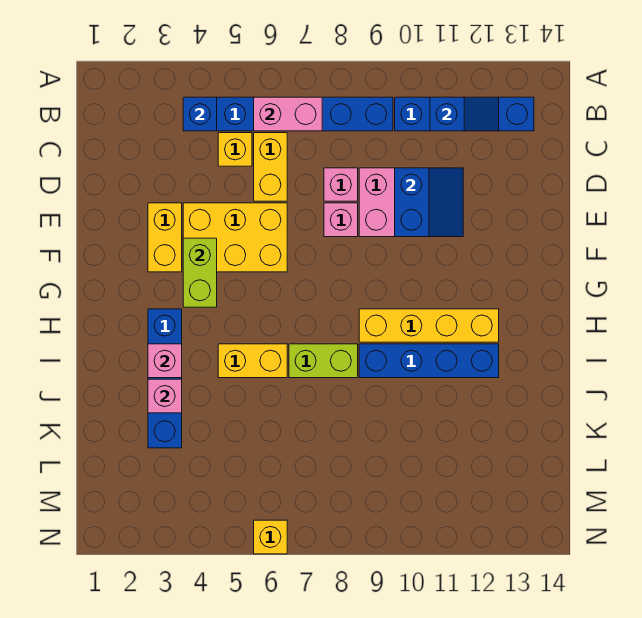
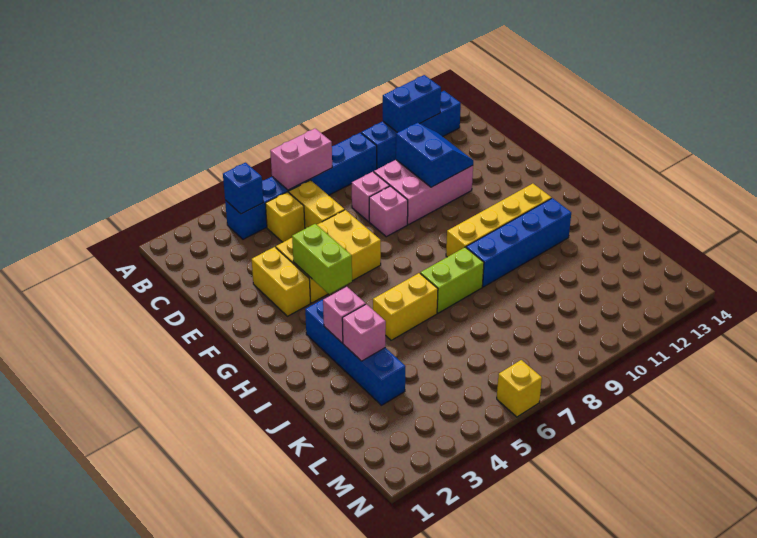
blue slope B11:B12 level 2 top 11 -> blue brick B11:B12 level 2

